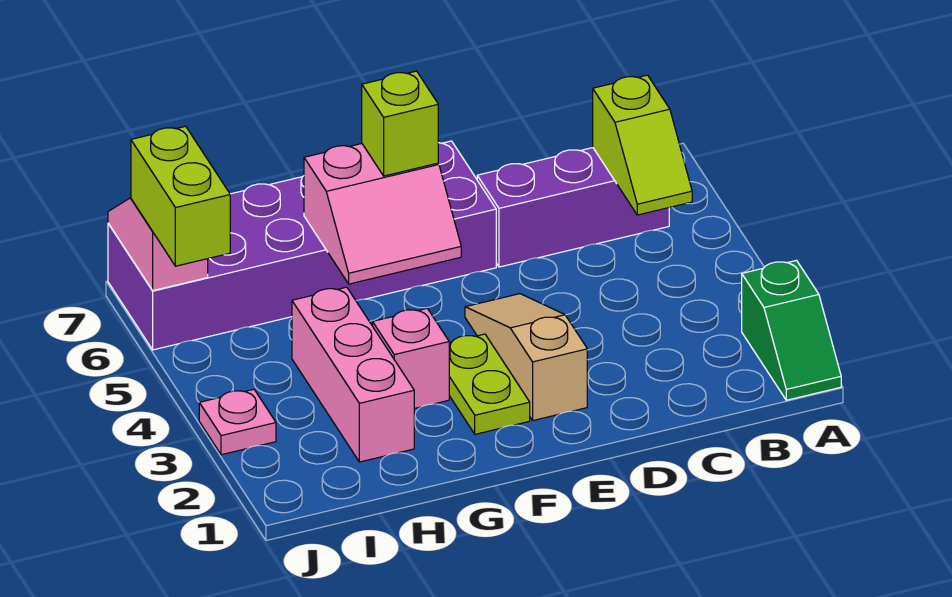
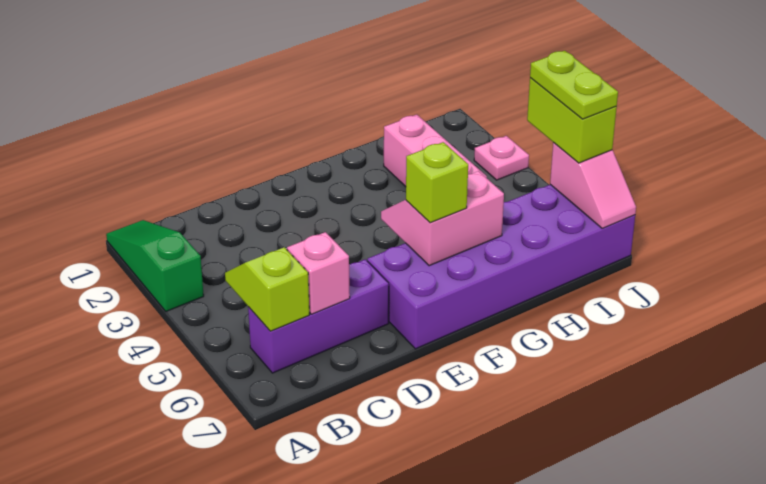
green slope A1:A2 level 1 top 2 -> green slope A1:A3 level 1 top 3
tan slope E2:E4 level 1 top 2 -> none
lime plate F2:F3 level 1 -> lime plate J5:J6 level 4
pink brick G3 level 1 -> pink brick C6 level 2

